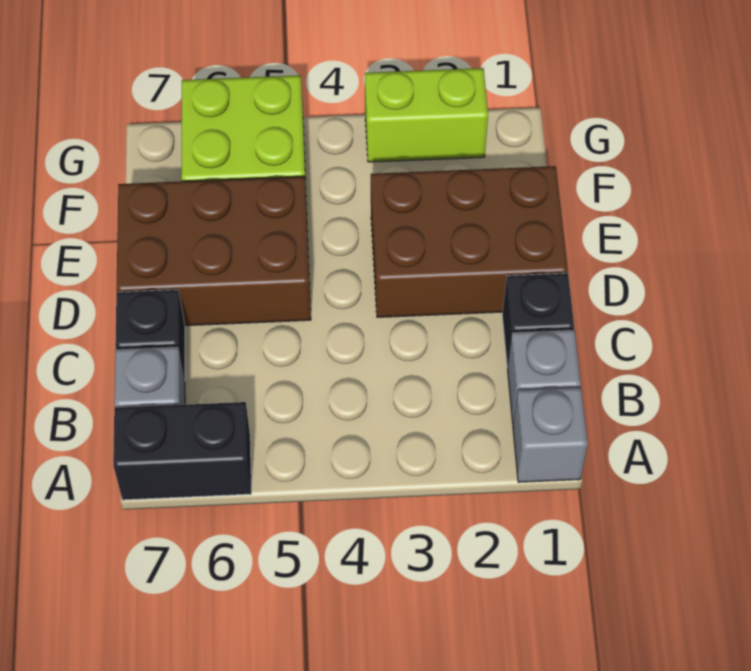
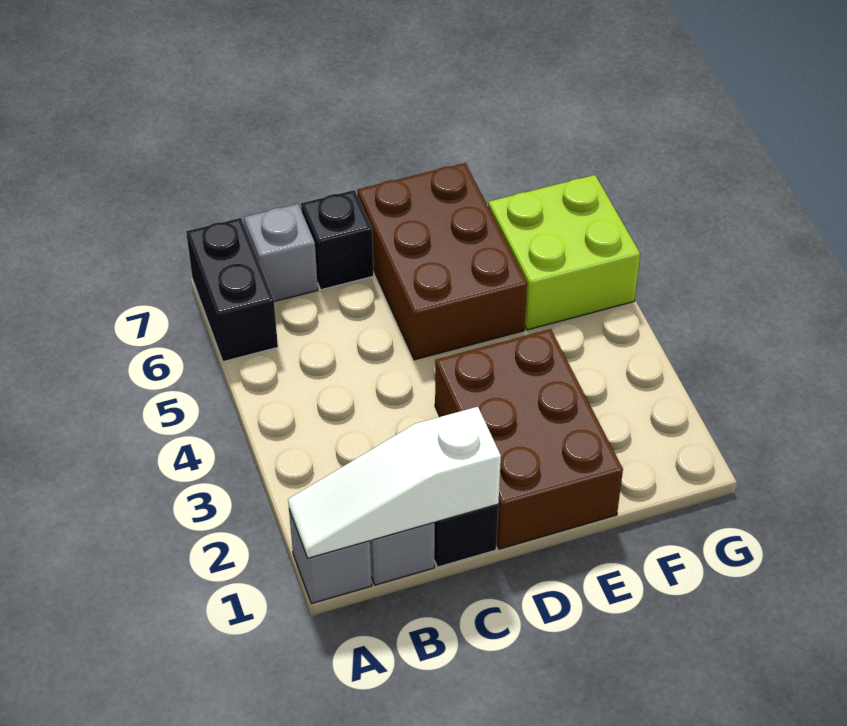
none -> white slope A1:C1 level 2 top C
lime brick G2:G3 level 1 -> none

